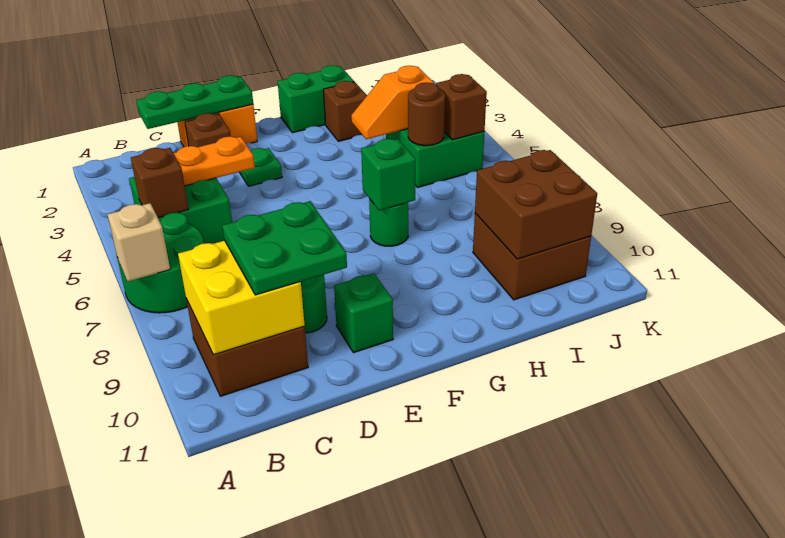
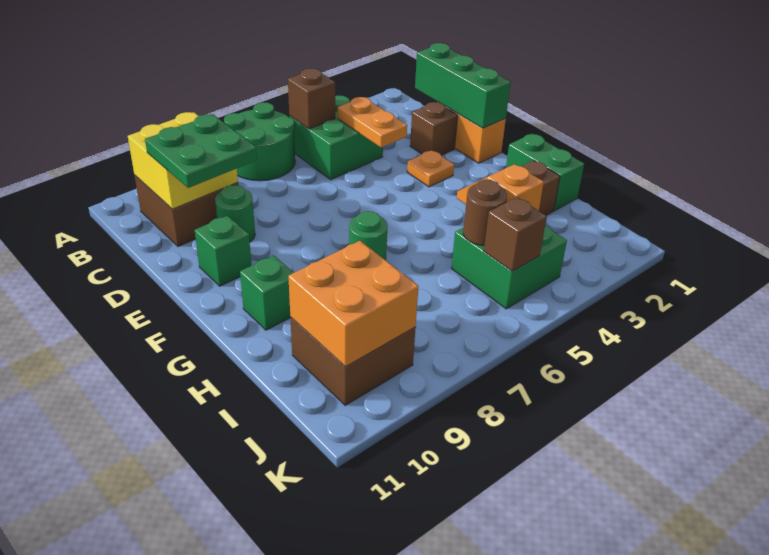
tan brick A7 level 2 -> none
green plate C1:E1 level 2 -> green brick C1:E1 level 2
green plate E3 level 1 -> orange plate E3 level 1
green brick G7 level 2 -> green brick G10 level 1
brown brick I9:J10 level 2 -> orange brick I9:J10 level 2

